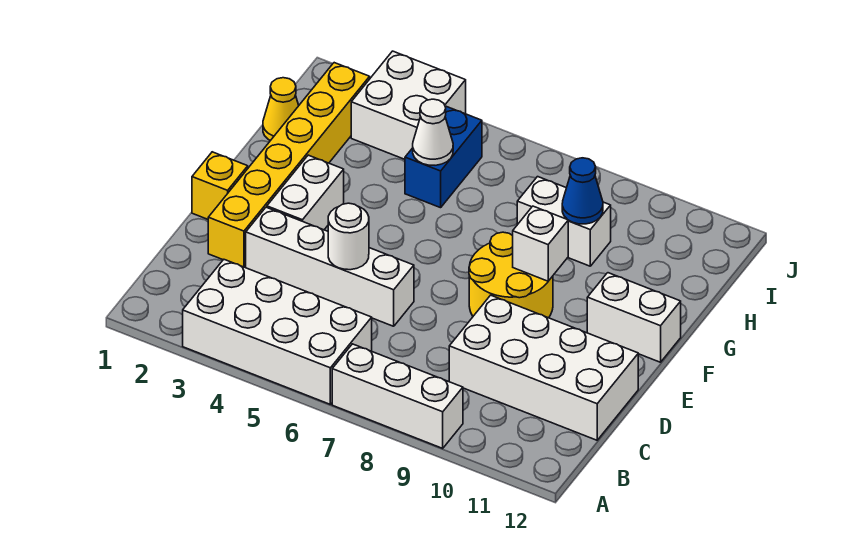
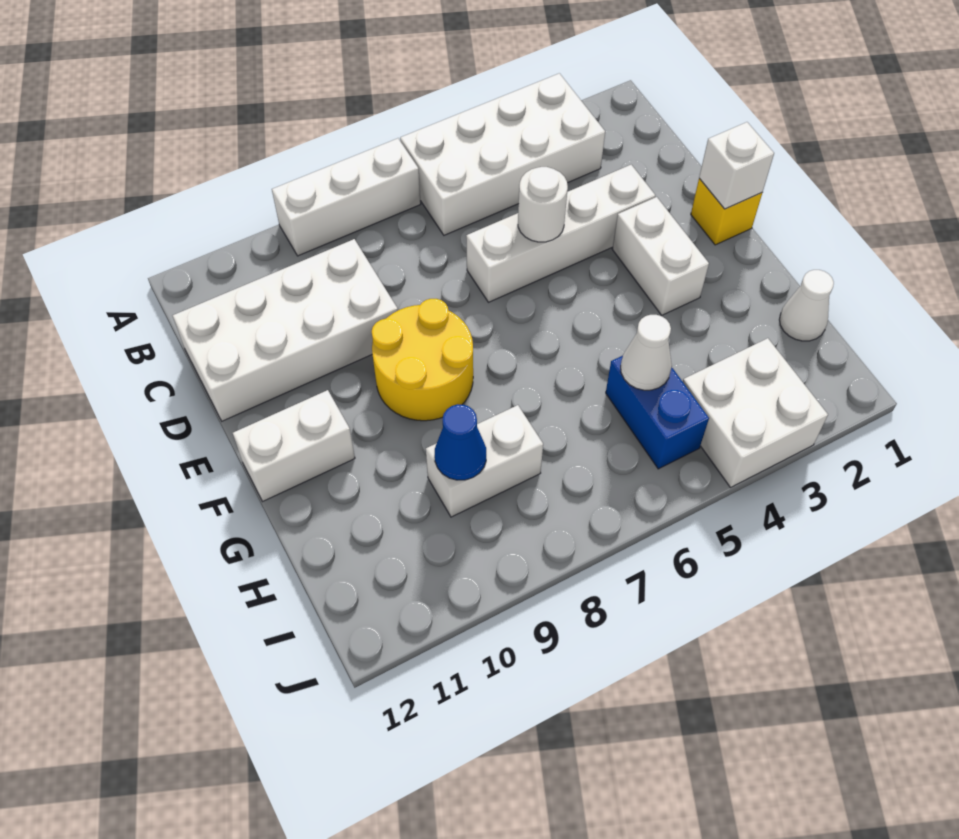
yellow brick D2:I2 level 1 -> none
white brick F9 level 2 -> white brick E1 level 2
yellow cone H1 level 1 -> white cone H1 level 1

